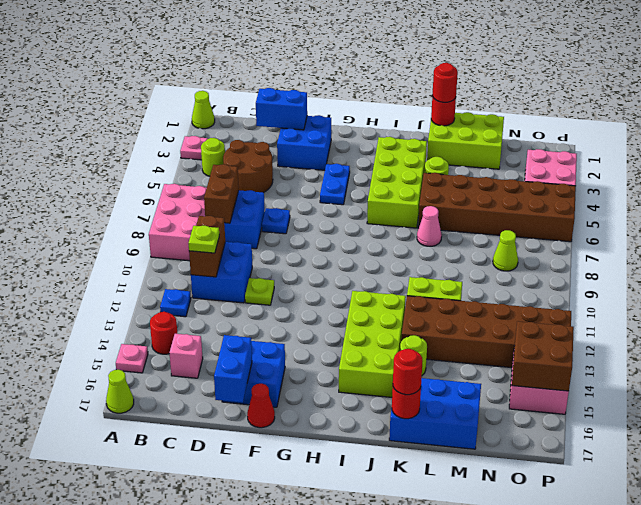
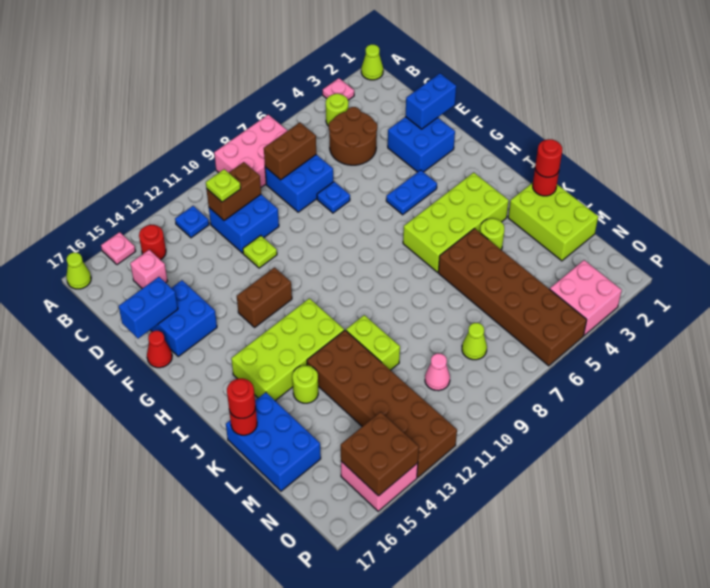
blue brick D2:E2 level 2 -> blue brick E1:E2 level 2
none -> brown brick G12:G13 level 1
pink cone K7 level 1 -> pink cone N10 level 1

